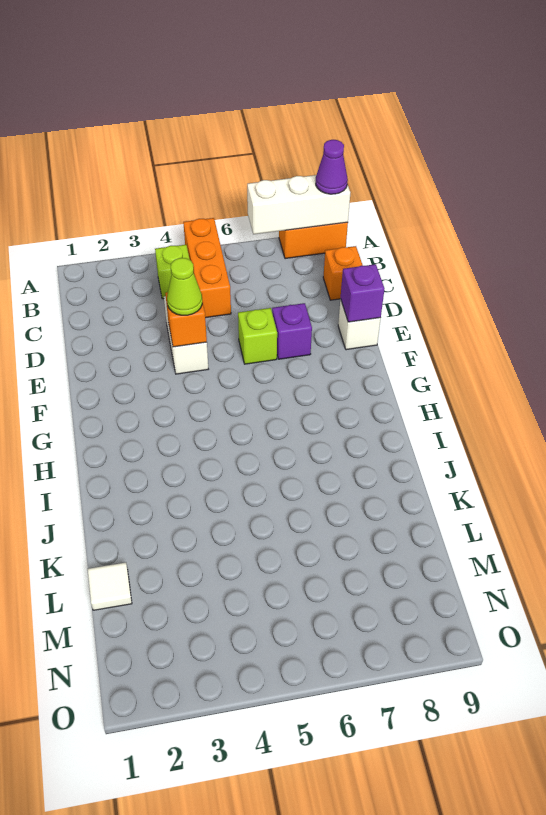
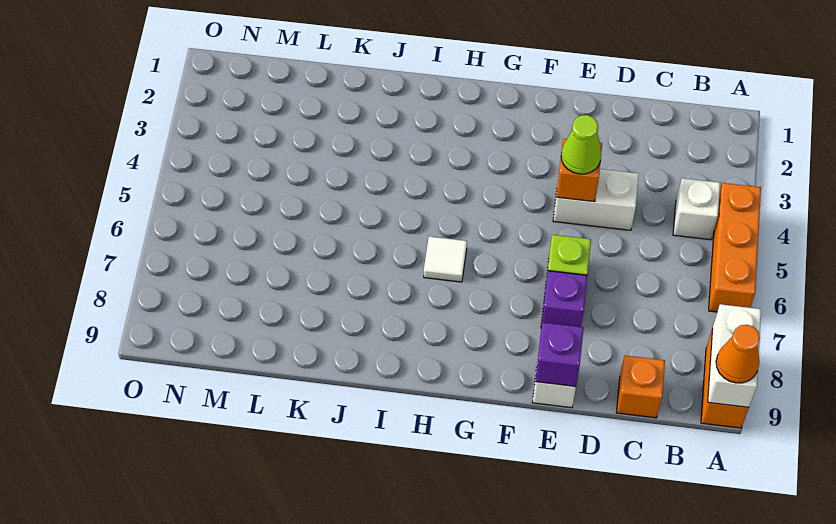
orange brick A5:C5 level 1 -> orange brick A4:A6 level 1
white brick A7:A9 level 2 -> white brick A8:A9 level 2
purple cone A9 level 3 -> orange cone A9 level 3
lime brick B4 level 1 -> white brick B4 level 1
white tile L1 level 1 -> white tile H6 level 1

